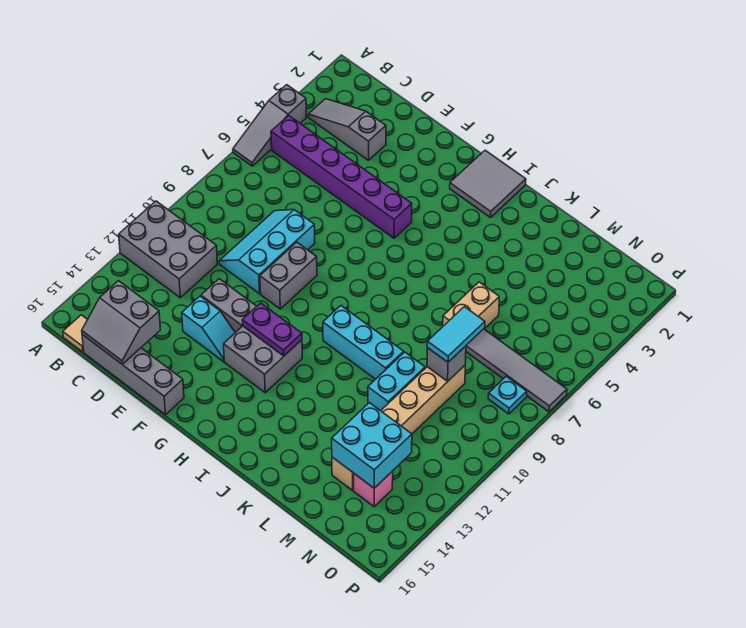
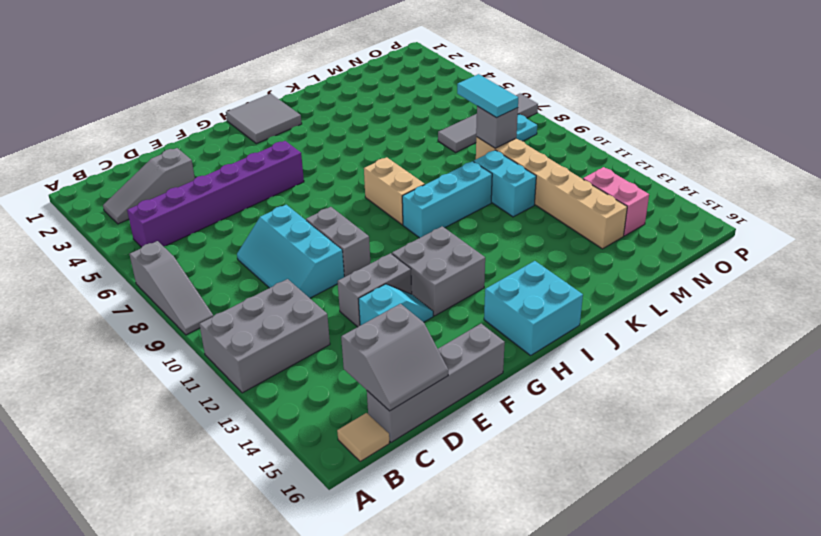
grey slope A4:A6 level 1 top 4 -> grey slope A7:A9 level 1 top 7
purple plate G12:H12 level 2 -> none
tan brick L6:L7 level 1 -> tan brick I8:I9 level 1
cyan brick M13:N14 level 2 -> cyan brick H15:I16 level 1
pink brick N14 level 1 -> pink brick N13:N14 level 1

